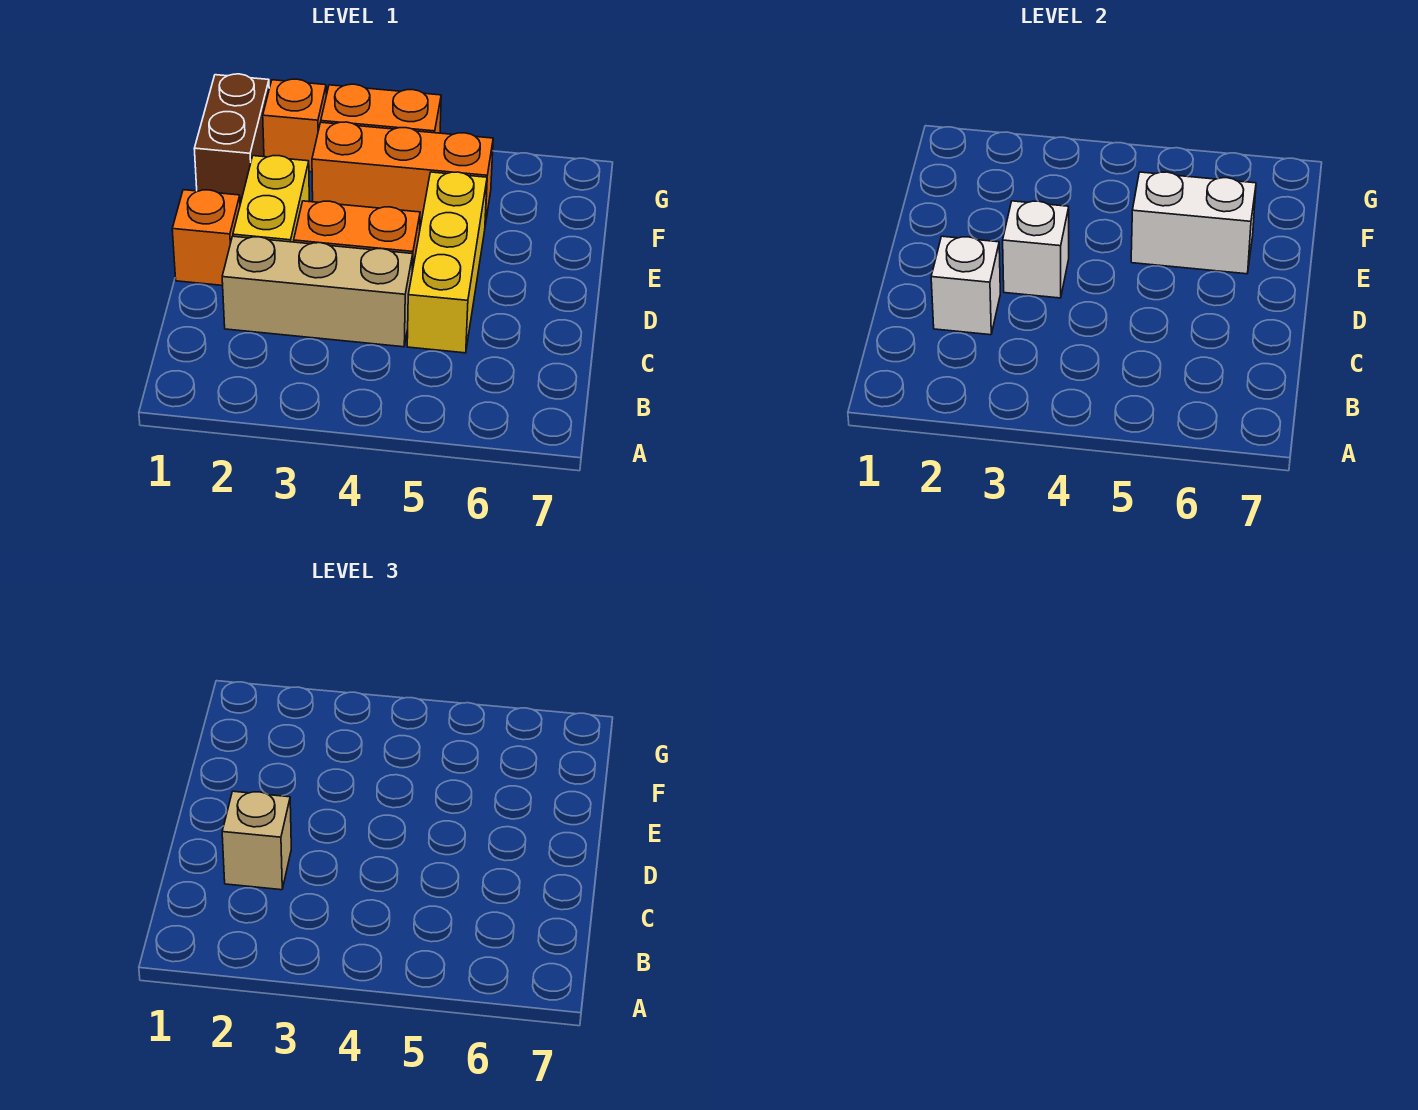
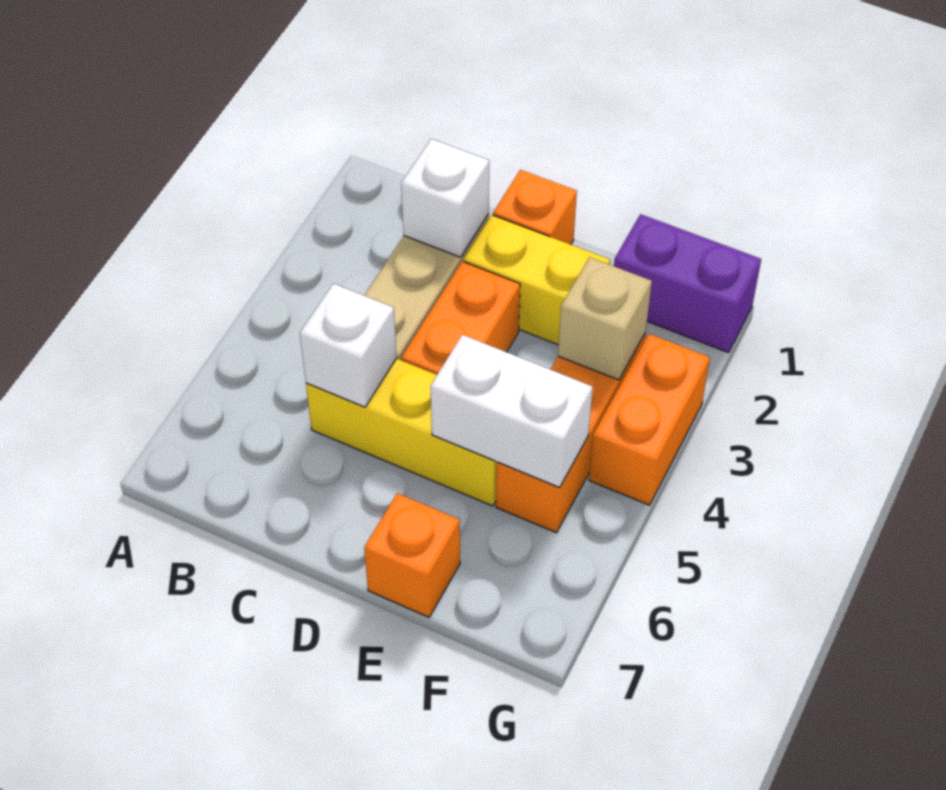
tan brick C2 level 3 -> tan brick F3 level 2
white brick D3 level 2 -> white brick C5 level 2
white brick E5:E6 level 2 -> white brick E5:F5 level 2
brown brick F1:G1 level 1 -> purple brick F1:G1 level 1
orange brick G2 level 1 -> orange brick E7 level 1

